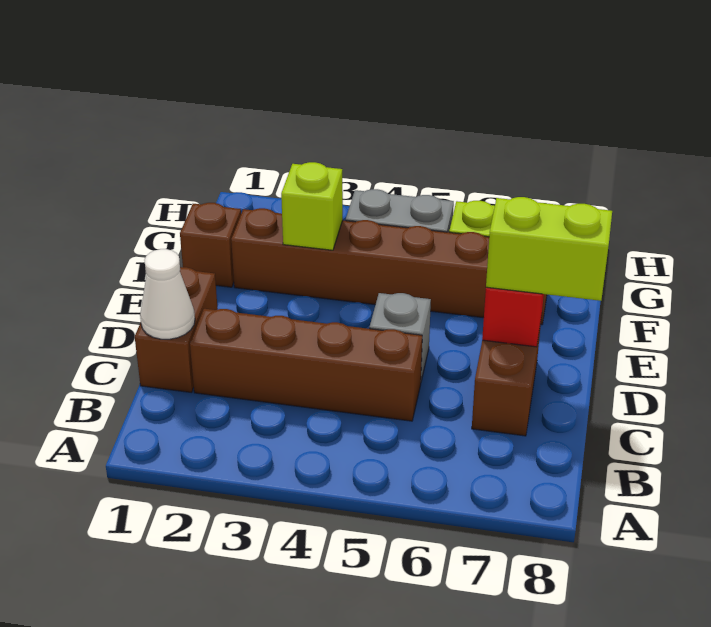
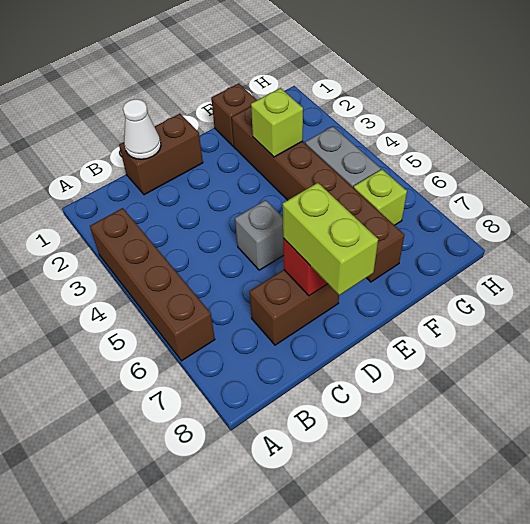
brown brick C2:C5 level 1 -> brown brick A3:A6 level 1

